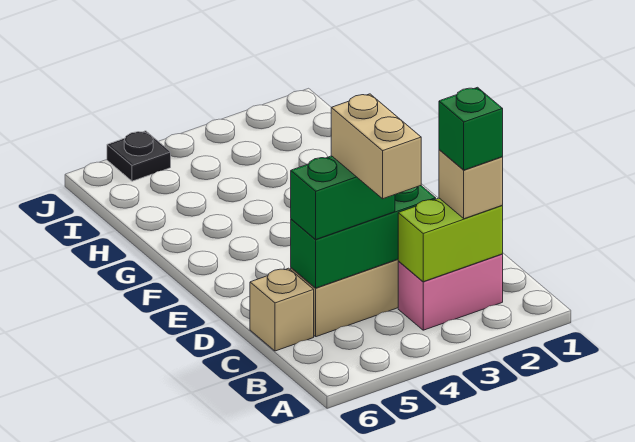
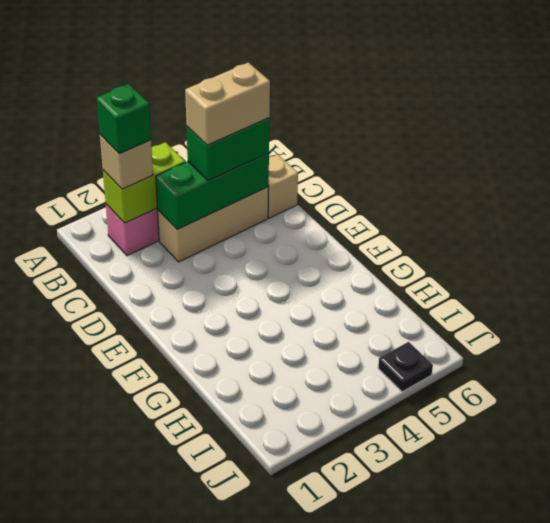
tan brick B4:C4 level 4 -> tan brick C4:C5 level 4

